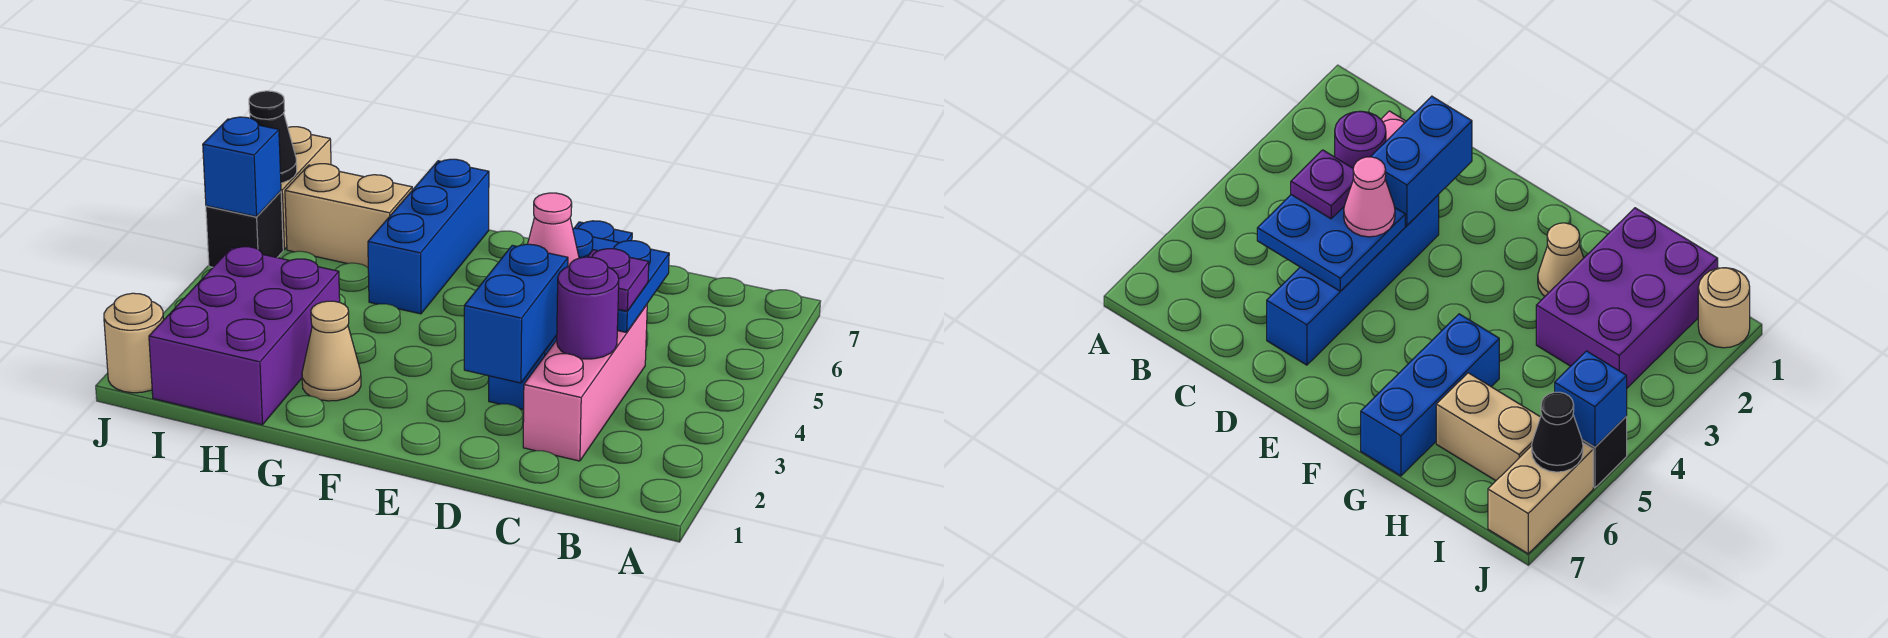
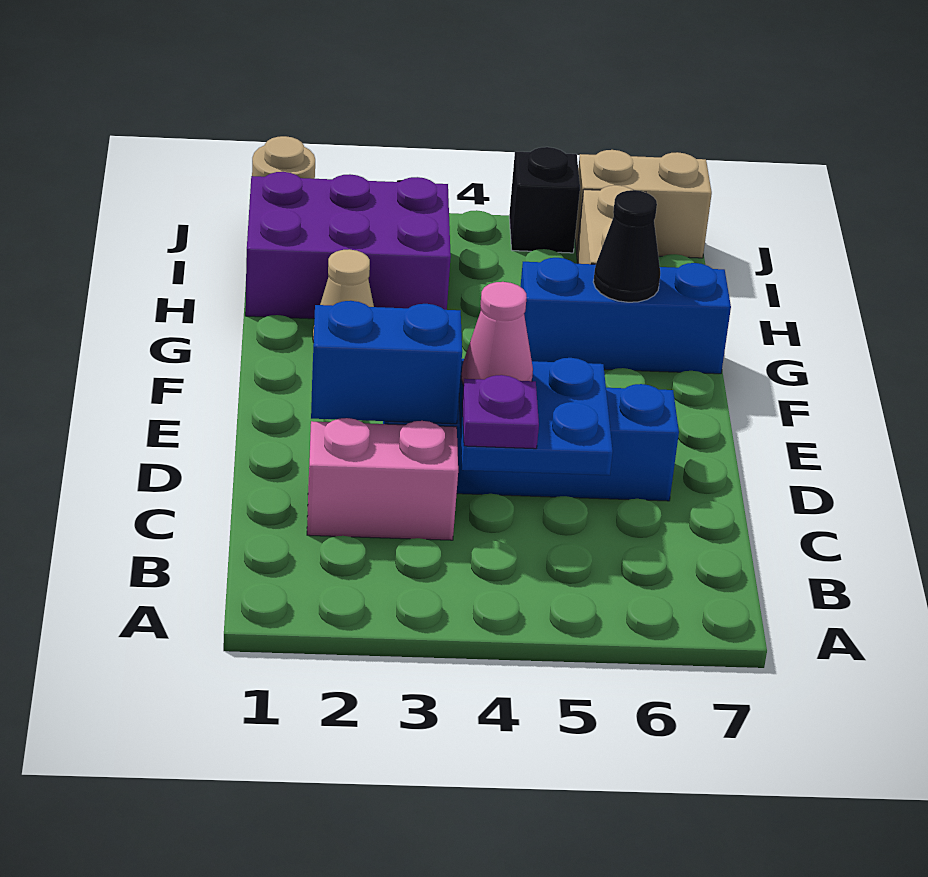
pink brick C2:C4 level 1 -> pink brick C2:C3 level 1
purple round brick C3 level 2 -> none
blue brick J5 level 2 -> none
black cone J6 level 2 -> black cone G6 level 2

